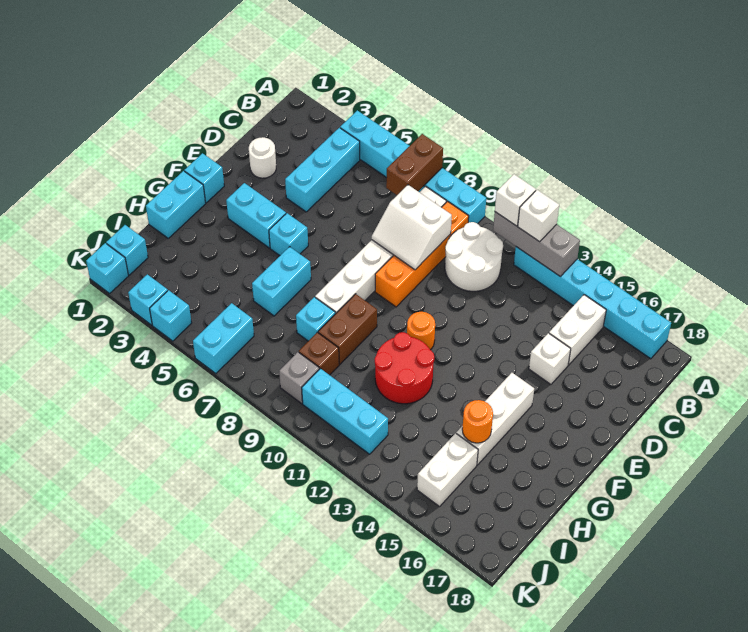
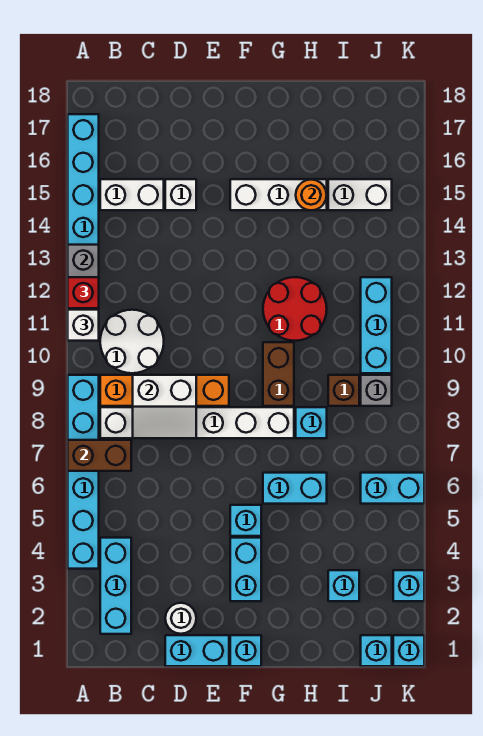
white brick A12 level 3 -> red brick A12 level 3
cyan brick B4:D4 level 1 -> cyan brick B2:B4 level 1
white slope C8:D9 level 2 top C -> white slope C8:D9 level 2 top 9
orange round brick F11 level 1 -> none
cyan brick G1:H1 level 1 -> cyan brick D1:E1 level 1
brown brick G9:H9 level 1 -> brown brick G9:G10 level 1
cyan brick K4 level 1 -> cyan brick I3 level 1

